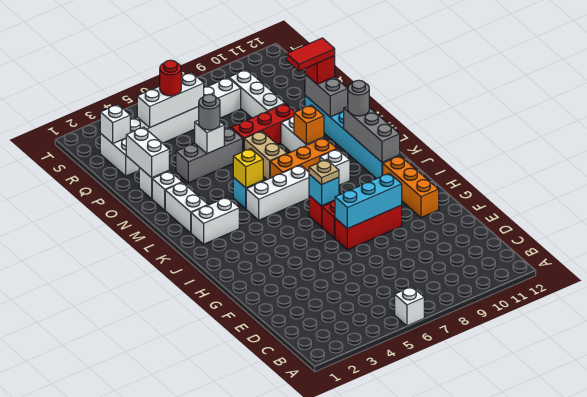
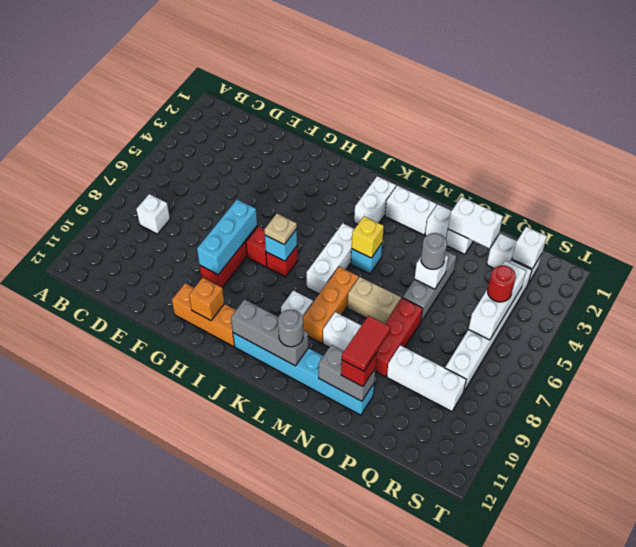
white brick A6 level 1 -> white brick C8 level 1
orange brick M9 level 2 -> orange brick H11 level 2

